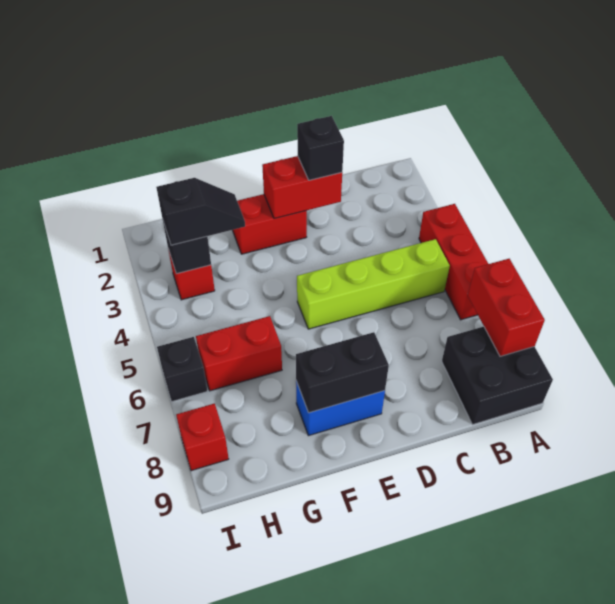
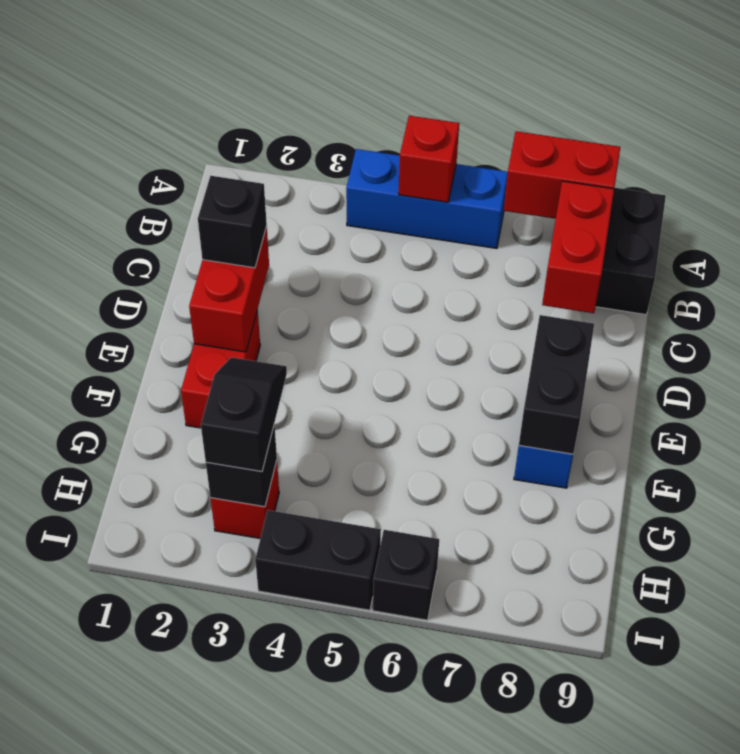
red brick A4:A6 level 1 -> blue brick A4:A6 level 1
lime brick B5:E5 level 1 -> none
red brick G6:H6 level 1 -> red brick B8:C8 level 2
none -> black brick I4:I5 level 1
red brick I8 level 1 -> red brick A5 level 2

